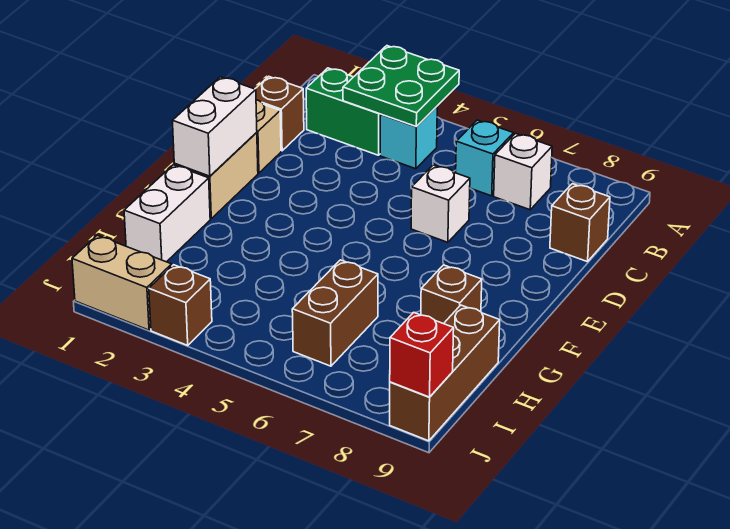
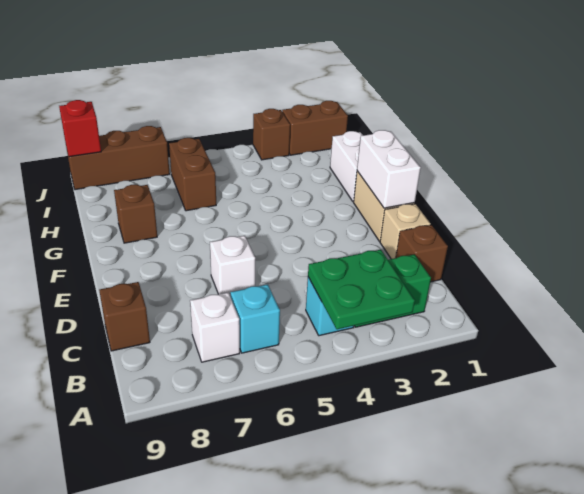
brown brick H9:J9 level 1 -> brown brick J7:J9 level 1
tan brick J1:J2 level 1 -> brown brick J1:J2 level 1

